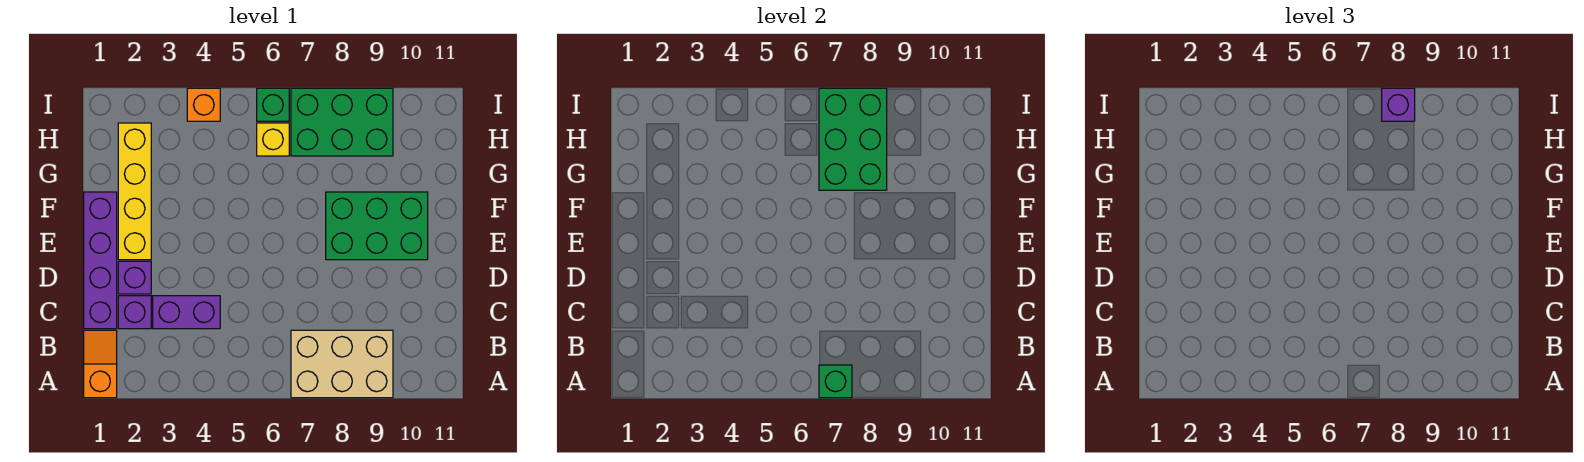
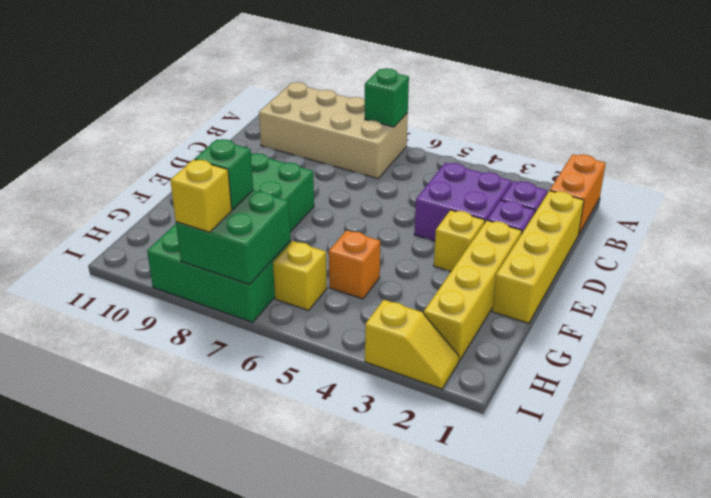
orange slope A1:B1 level 1 top A -> orange brick A1:B1 level 1
tan brick A7:B9 level 1 -> tan brick A7:B10 level 1
purple brick C1:F1 level 1 -> yellow brick C1:F1 level 1
purple brick C3:C4 level 1 -> purple brick C3:D4 level 1
none -> yellow brick E3 level 1
green brick G7:I8 level 2 -> green brick H7:I8 level 2
none -> yellow slope I2:I3 level 1 top 3
orange brick I4 level 1 -> orange brick G5 level 1
green brick I6 level 1 -> green brick H8 level 3
purple brick I8 level 3 -> yellow brick I8 level 3

